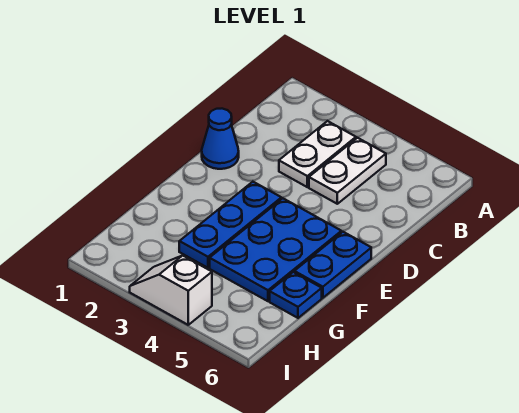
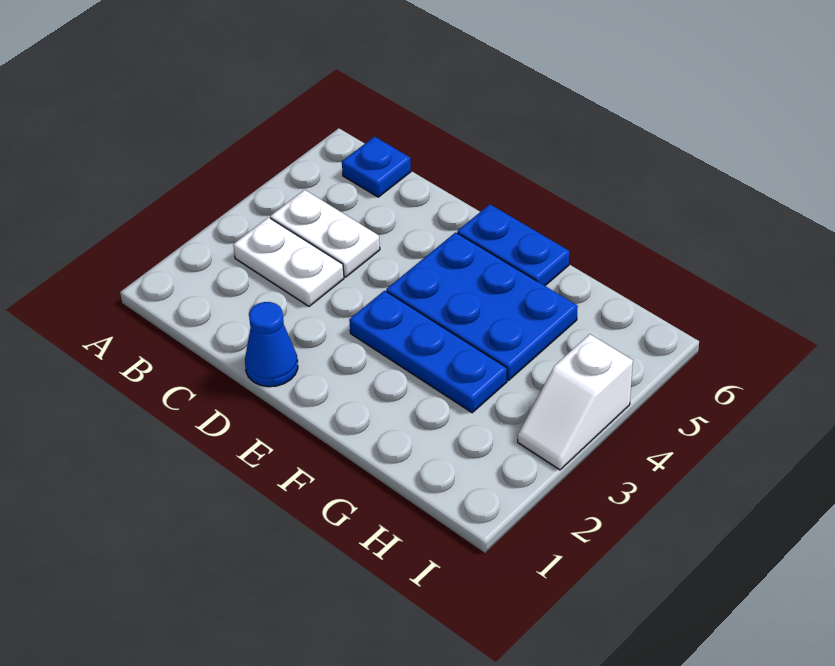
blue plate G6 level 1 -> blue plate B6 level 1

